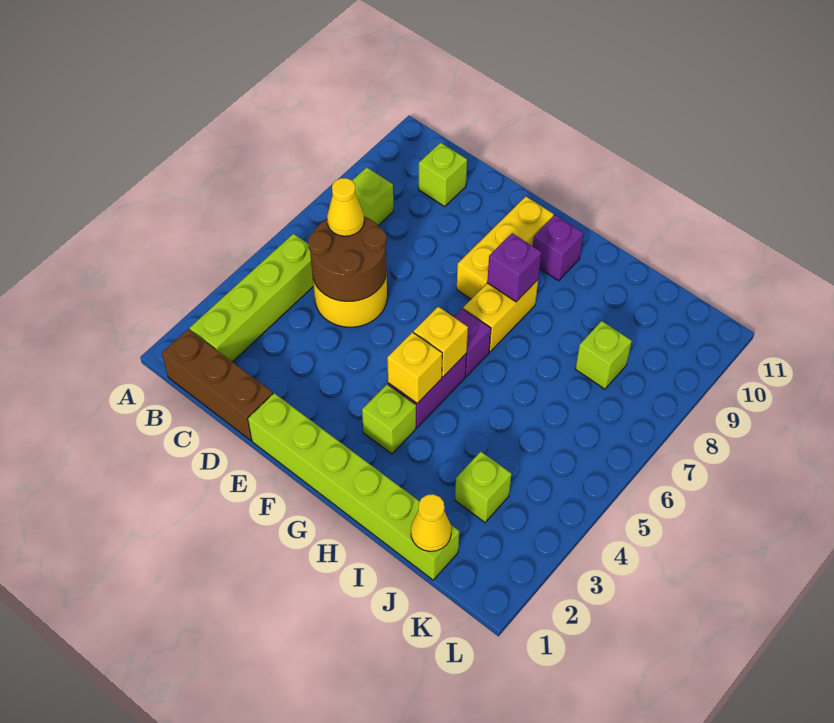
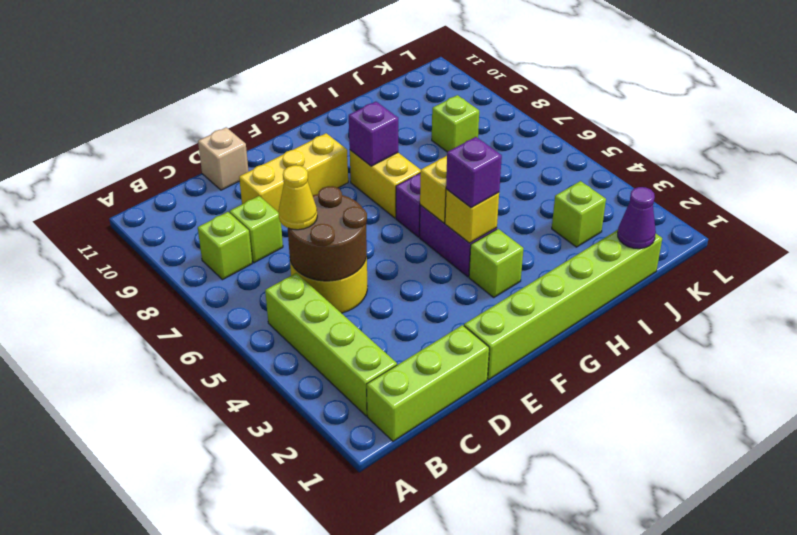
brown brick B1:D1 level 1 -> lime brick B1:D1 level 1
lime brick C10 level 1 -> lime brick C8 level 1
none -> tan brick D11 level 1
yellow brick F8:F10 level 1 -> yellow brick D9:F9 level 1
purple brick G10 level 1 -> purple brick G4 level 3
yellow cone J1 level 2 -> purple cone J1 level 2

